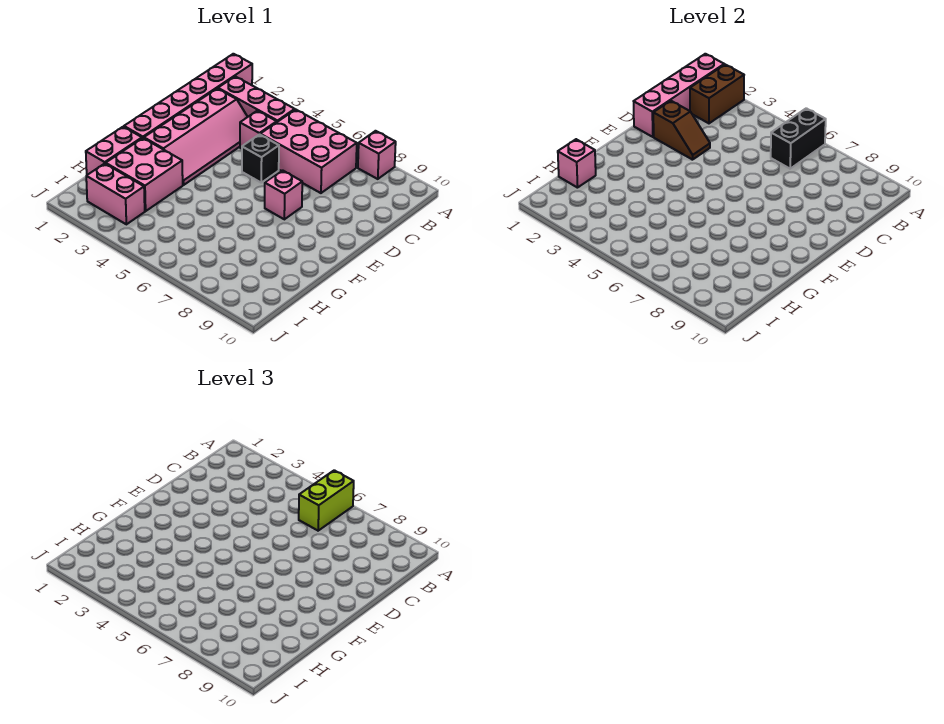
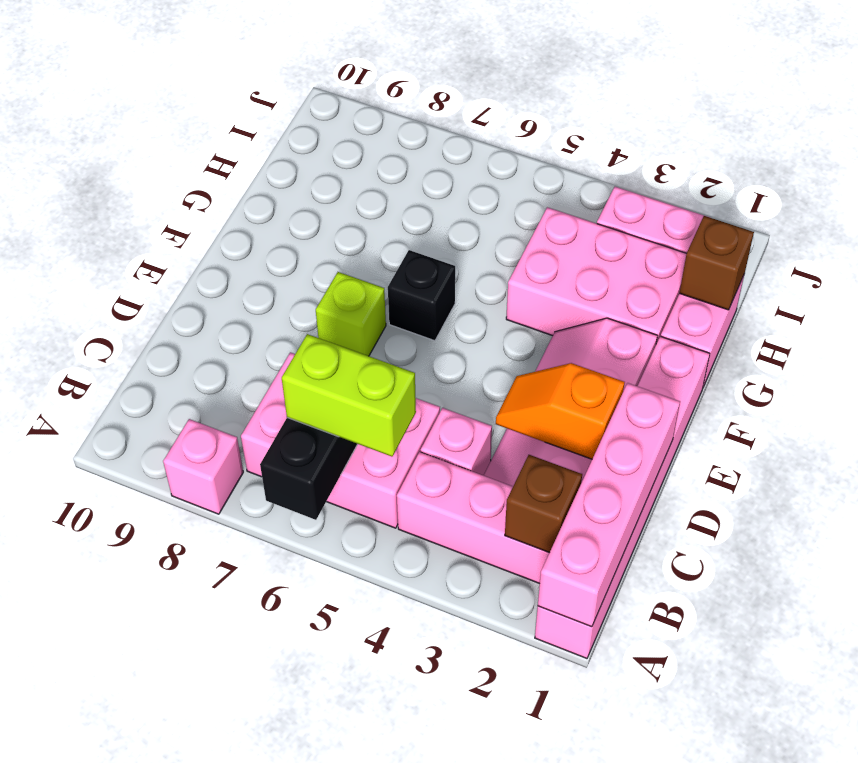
brown brick A2:B2 level 2 -> brown brick B2 level 2
lime brick A6:B6 level 3 -> lime brick B5:B6 level 3
brown slope D2:D3 level 2 top 2 -> orange slope D2:D3 level 2 top 2
black brick D5 level 1 -> black brick F6 level 1
pink brick E7 level 1 -> lime brick E7 level 1
pink brick G2:H3 level 1 -> pink brick G2:H4 level 1
pink brick H1 level 2 -> brown brick H1 level 2

